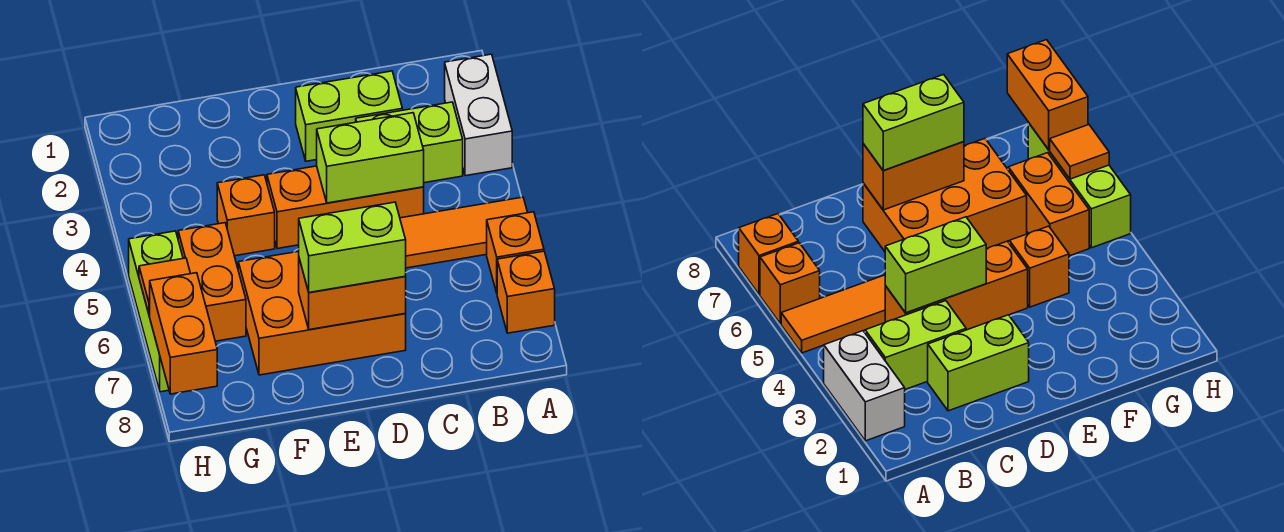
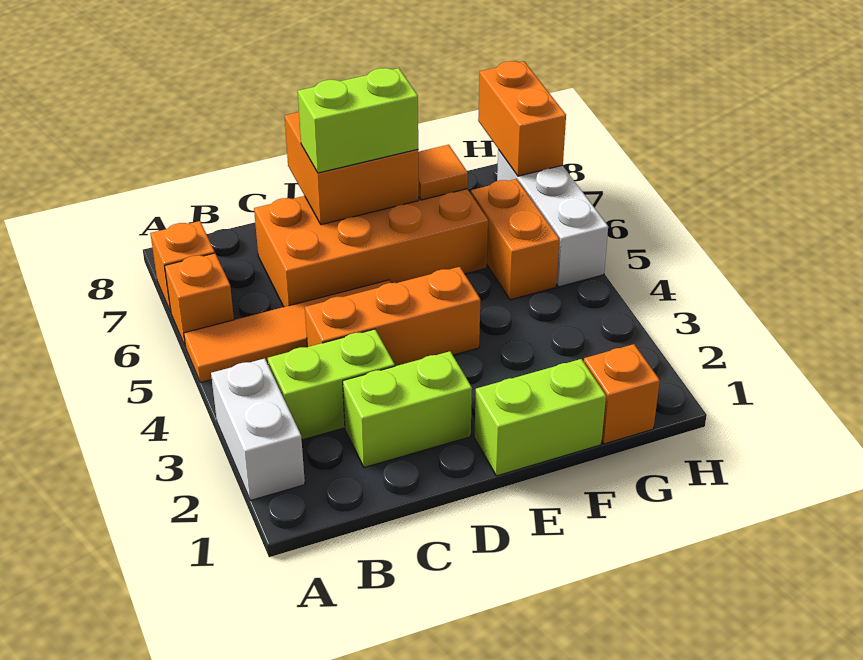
lime brick C4:D4 level 2 -> lime brick E1:F1 level 1
orange brick D6:F7 level 1 -> orange brick C6:F7 level 1
orange brick D7:E7 level 2 -> orange brick D7:E8 level 2
orange brick F4 level 1 -> orange brick G1 level 1
lime brick H5:H7 level 1 -> white brick H5:H7 level 1
orange tile H6 level 2 -> orange tile F7 level 2

